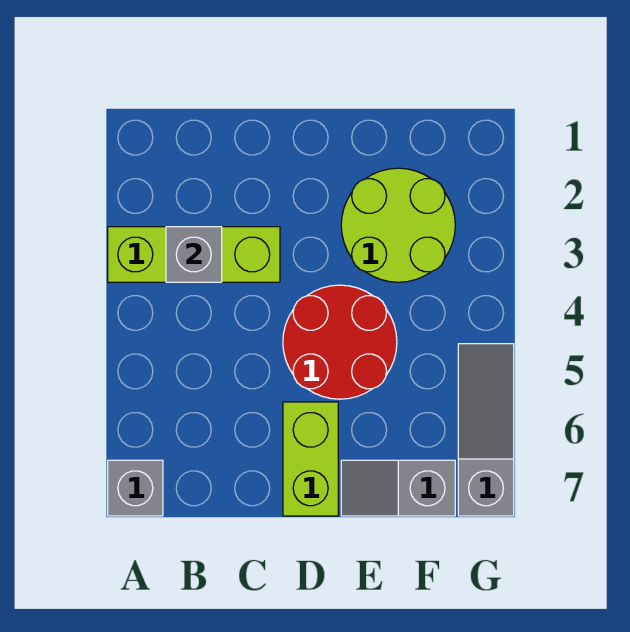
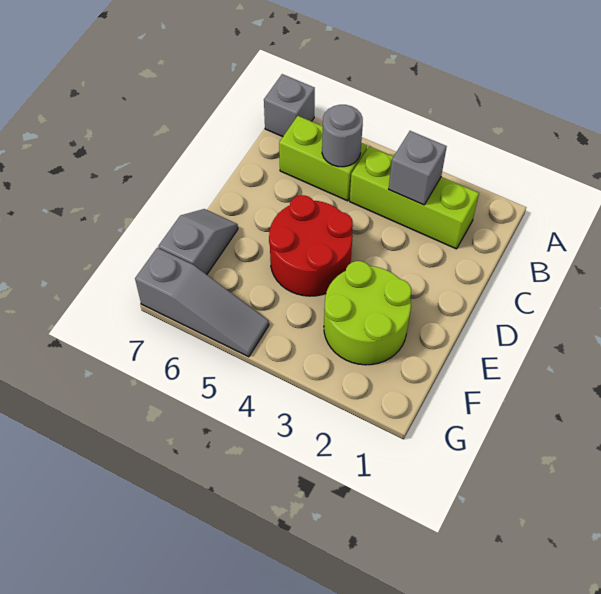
lime brick A3:C3 level 1 -> lime brick B2:B4 level 1
none -> grey round brick B5 level 2
lime brick D6:D7 level 1 -> lime brick B5:B6 level 1

